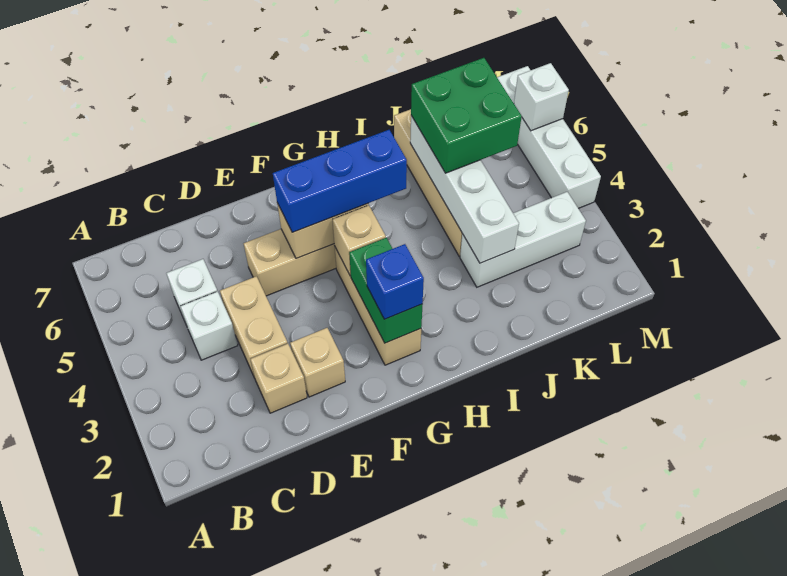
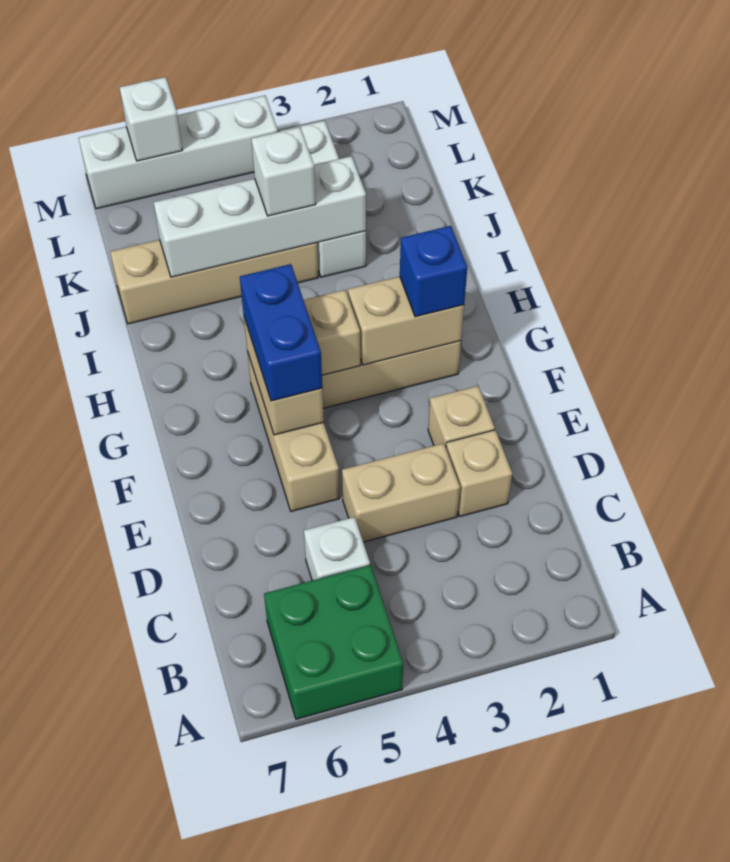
white brick C4 level 1 -> white brick J4 level 3
blue brick F5:H5 level 3 -> blue brick F5:G5 level 3
green brick G2:G3 level 2 -> tan brick G2:G3 level 2
green brick J5:K6 level 3 -> green brick A5:B6 level 1

